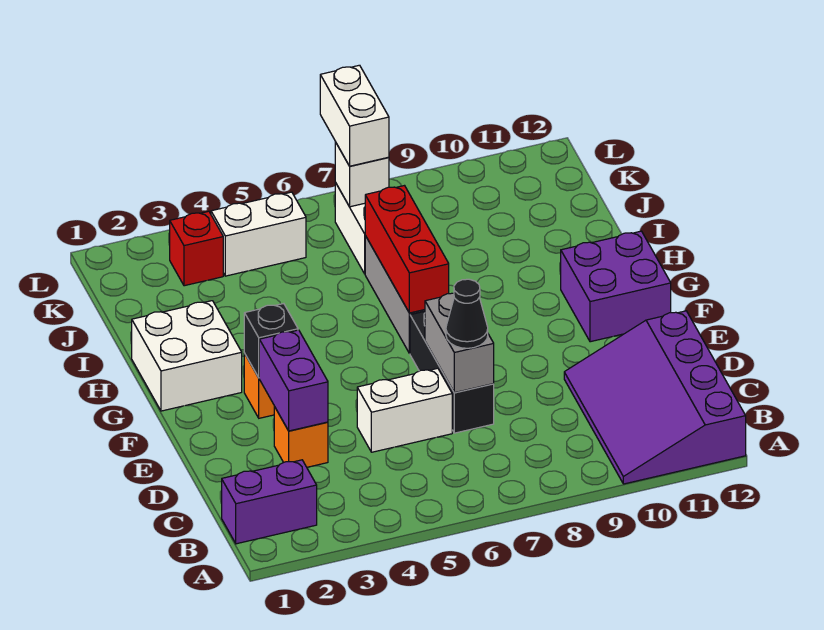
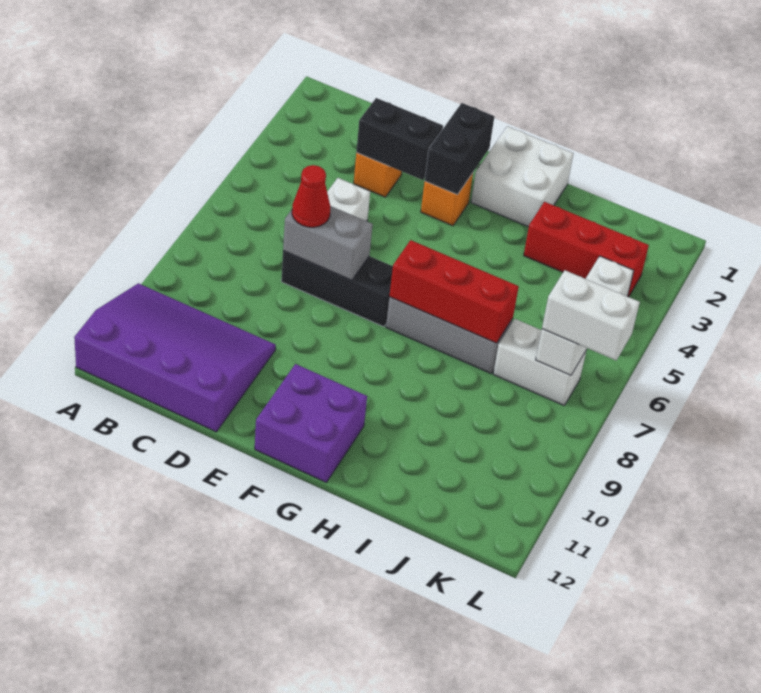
purple brick B1:B2 level 1 -> none
purple brick D3:E3 level 2 -> black brick D3:E3 level 2
black cone D7 level 3 -> red cone D7 level 3
black brick F3 level 2 -> black brick F2:F3 level 2
red brick K3 level 1 -> red brick I3:K3 level 1

